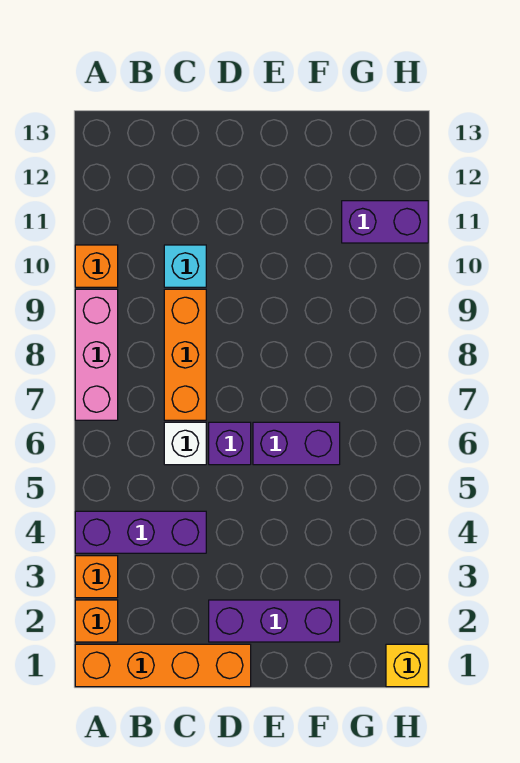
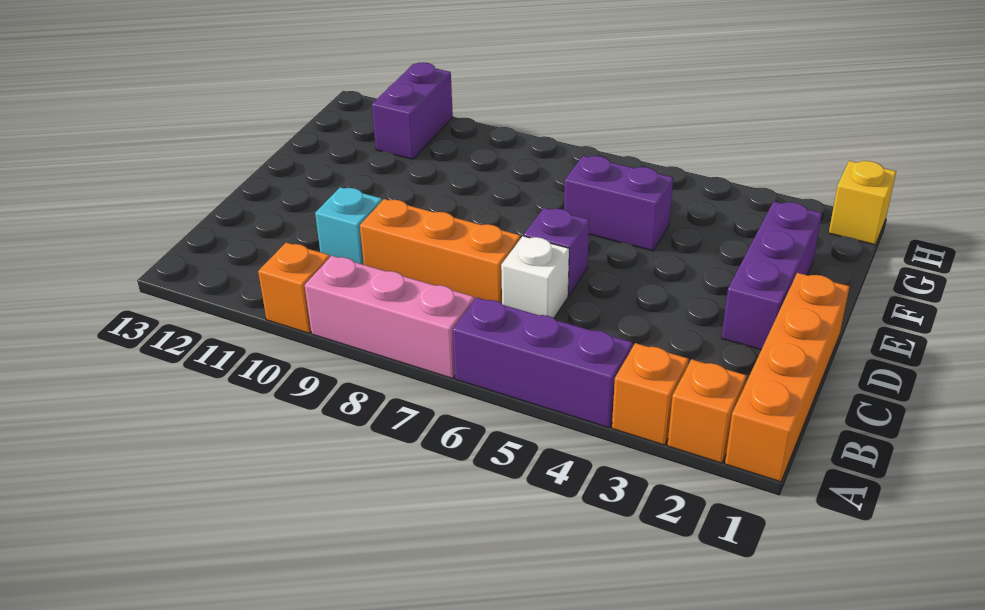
purple brick A4:C4 level 1 -> purple brick A4:A6 level 1
purple brick E6:F6 level 1 -> purple brick F5:F6 level 1

